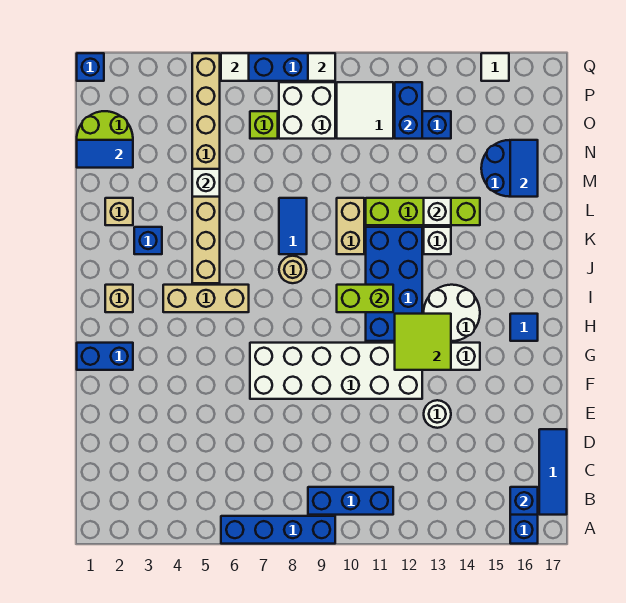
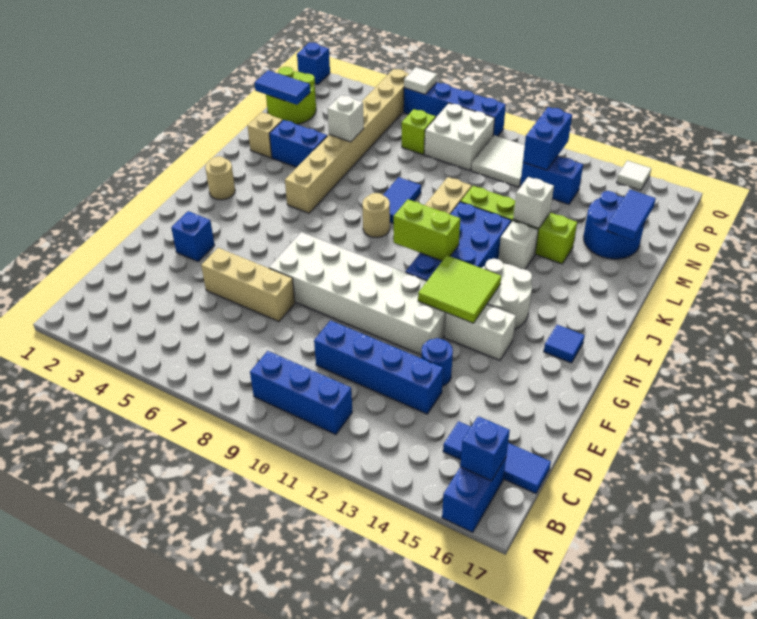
blue brick A6:A9 level 1 -> blue brick D10:D13 level 1
blue tile B17:D17 level 1 -> blue tile C15:C17 level 1
white round brick E13 level 1 -> blue round brick E13 level 1
blue brick G1:G2 level 1 -> blue brick L3:L4 level 1
tan brick I2 level 1 -> tan round brick I2 level 1
tan brick I4:I6 level 1 -> tan brick E5:E7 level 1
blue brick K3 level 1 -> blue brick F3 level 1
white tile Q9 level 2 -> none

